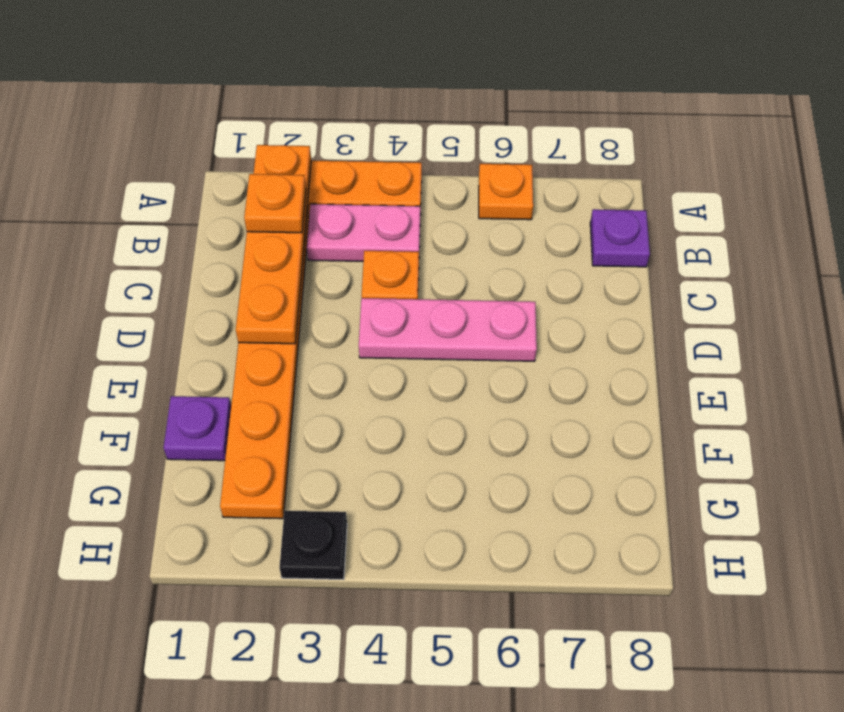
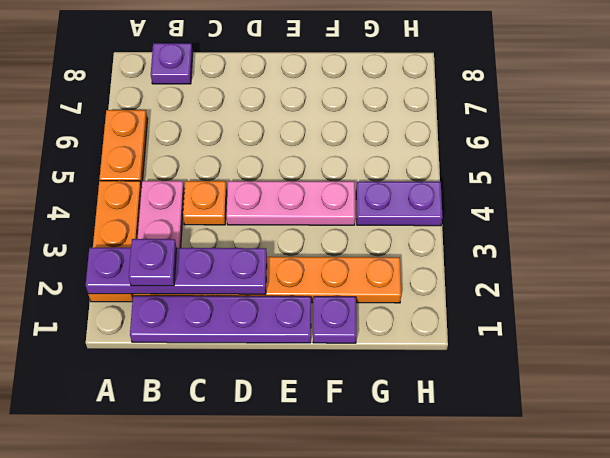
orange plate A2:D2 level 2 -> purple plate A2:D2 level 2
orange plate A6 level 1 -> orange plate A5:A6 level 1
none -> purple plate B1:E1 level 1
orange plate B2 level 3 -> purple plate B2 level 3
pink plate D4:D6 level 1 -> pink plate D4:F4 level 1
none -> purple plate G4:H4 level 1
black plate H3 level 1 -> none

